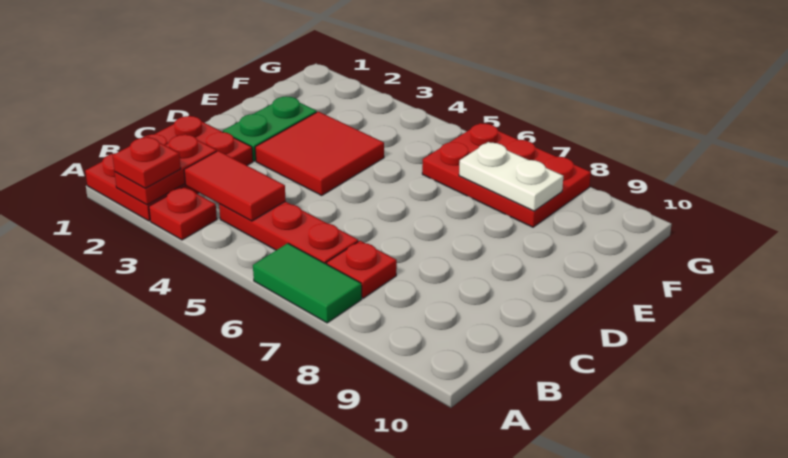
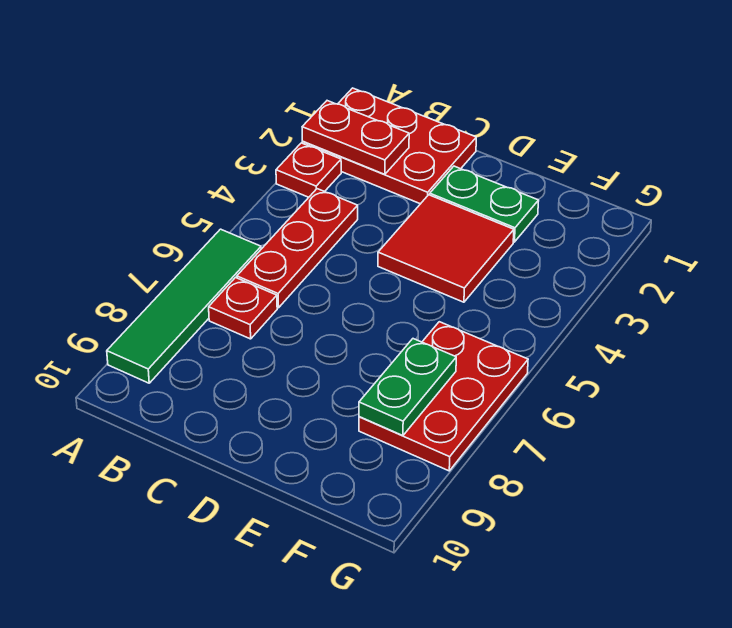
red plate A2 level 3 -> none
green tile A6:A7 level 1 -> green tile A6:A9 level 1
red tile B3:B4 level 2 -> none
white plate F7:F8 level 2 -> green plate F7:F8 level 2

